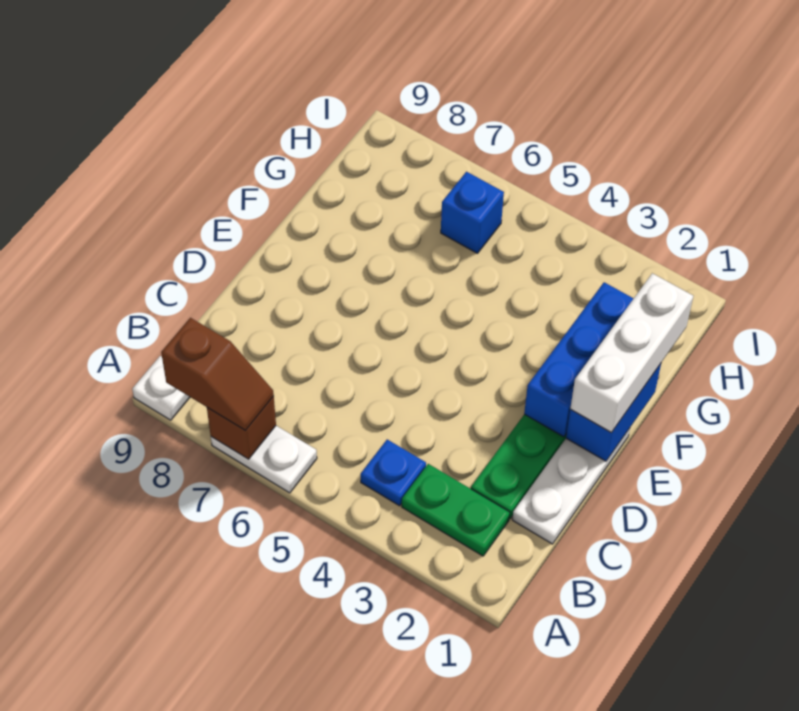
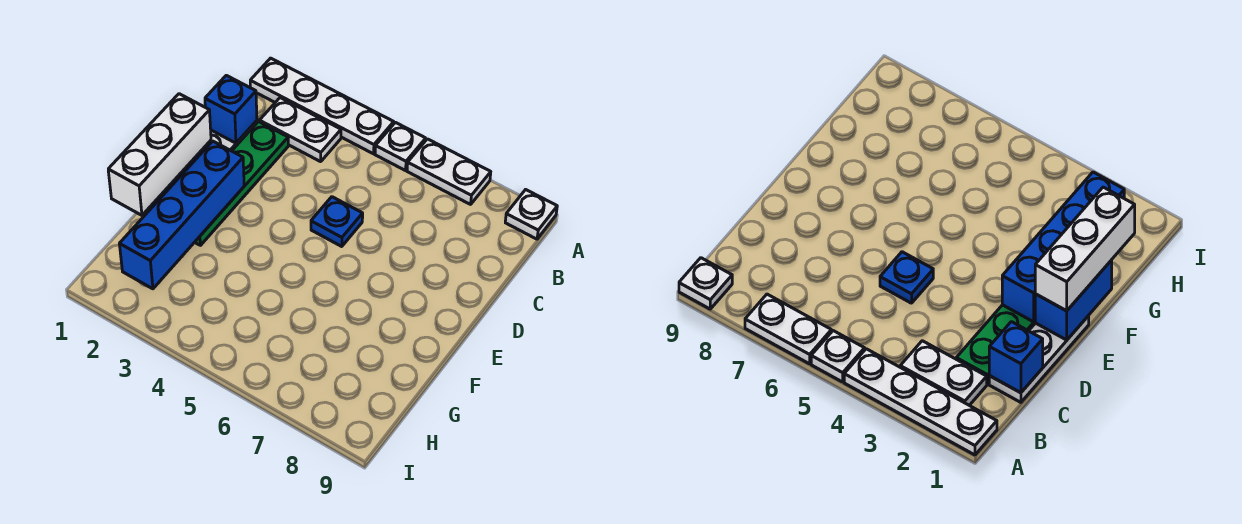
none -> white plate A1:A4 level 1
none -> white plate A5 level 1
brown brick A7 level 2 -> none
brown slope A7:A8 level 3 top 8 -> none
green plate B2:B3 level 1 -> white plate B2:B3 level 1
blue plate B4 level 1 -> blue plate D5 level 1
blue brick E2:G2 level 2 -> blue brick E2:H2 level 2
blue brick H6 level 1 -> blue brick C1 level 2

